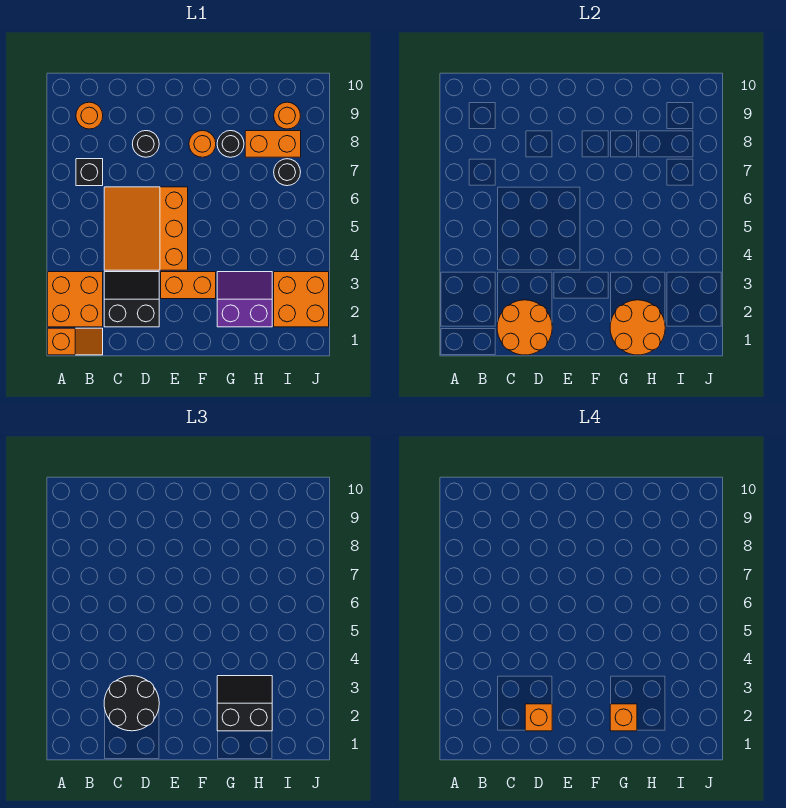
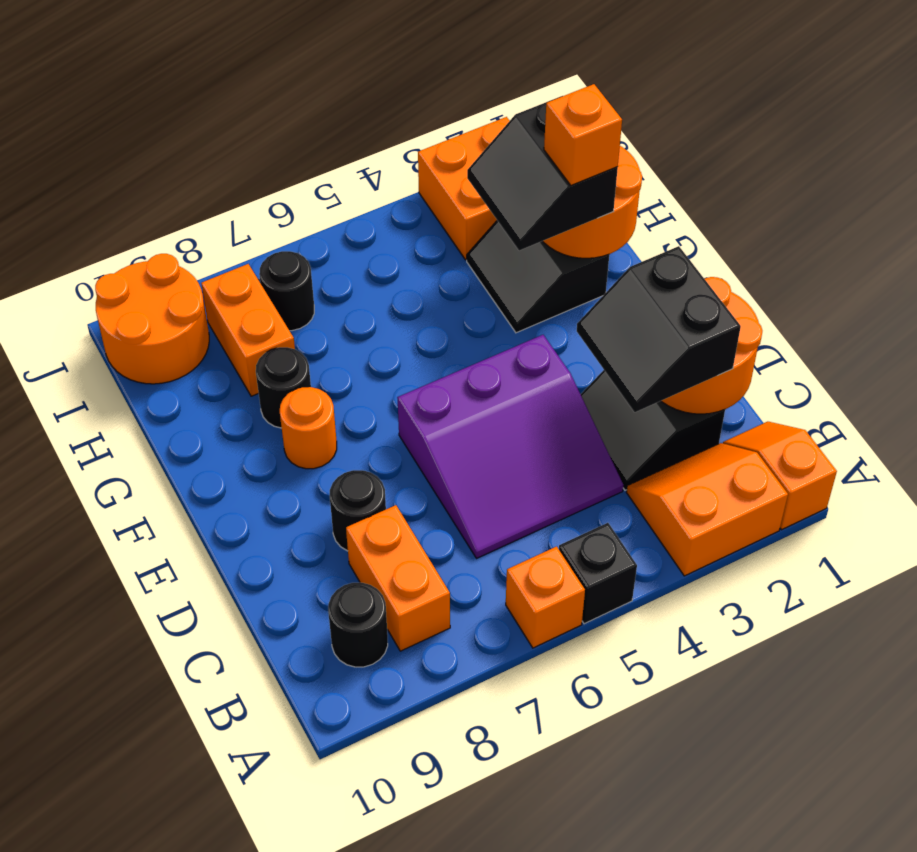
orange brick A2:B3 level 1 -> orange slope A2:B3 level 1 top A
black brick B7 level 1 -> black brick A5 level 1
orange round brick B9 level 1 -> black round brick B9 level 1
black round brick C2:D3 level 3 -> black slope C2:D3 level 3 top 2
orange slope C4:E6 level 1 top E -> purple slope C4:E6 level 1 top E
orange brick D2 level 4 -> orange brick A6 level 1
orange brick E3:F3 level 1 -> orange brick B8:C8 level 1
purple slope G2:H3 level 1 top 2 -> black slope G2:H3 level 1 top 2
orange round brick I9 level 1 -> orange round brick I9:J10 level 1

